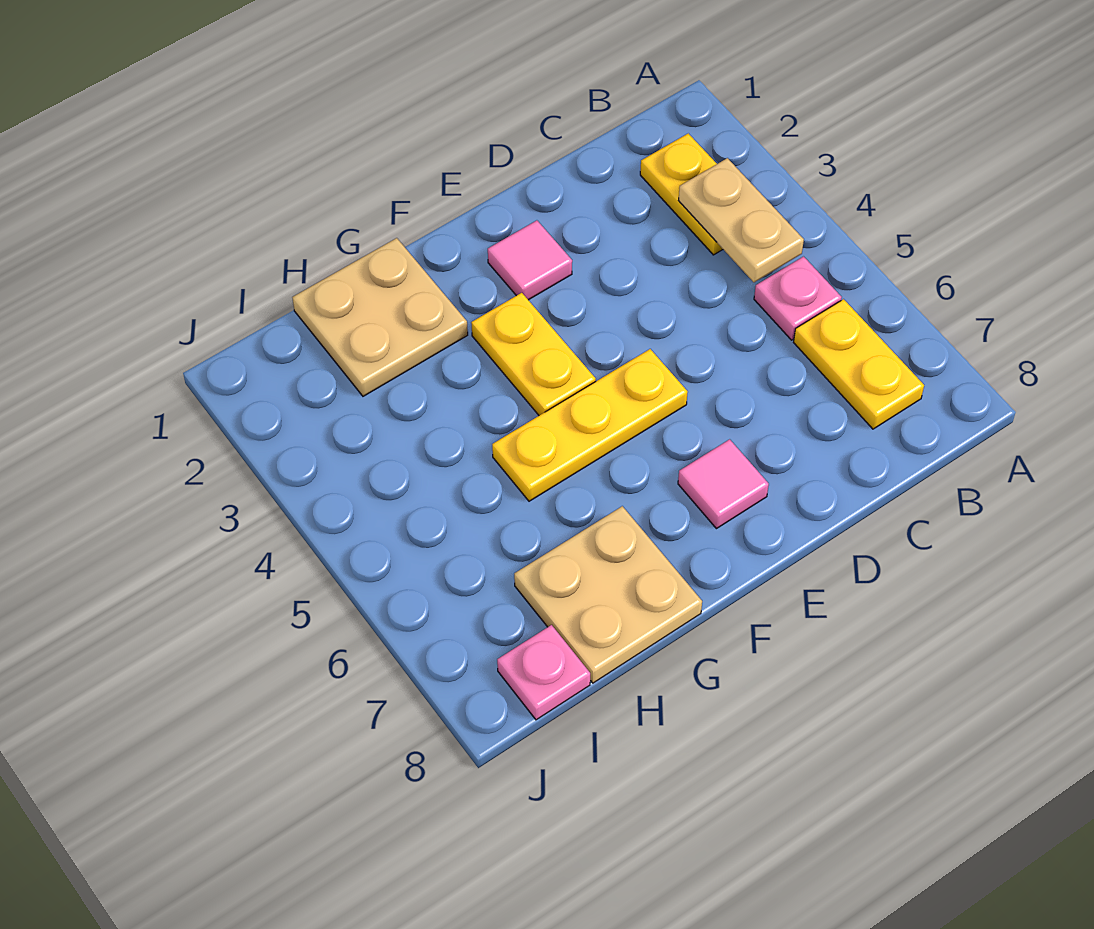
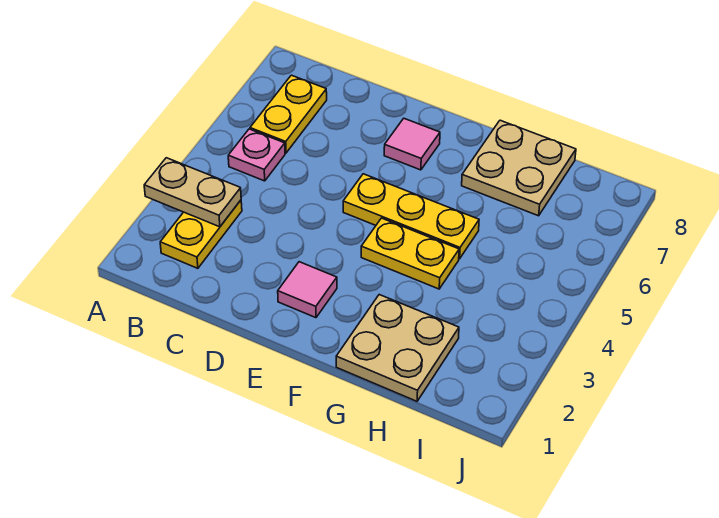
tan plate B3:B4 level 2 -> tan plate A3:B3 level 2
yellow plate F3:F4 level 1 -> yellow plate F4:G4 level 1
pink plate I8 level 1 -> none

